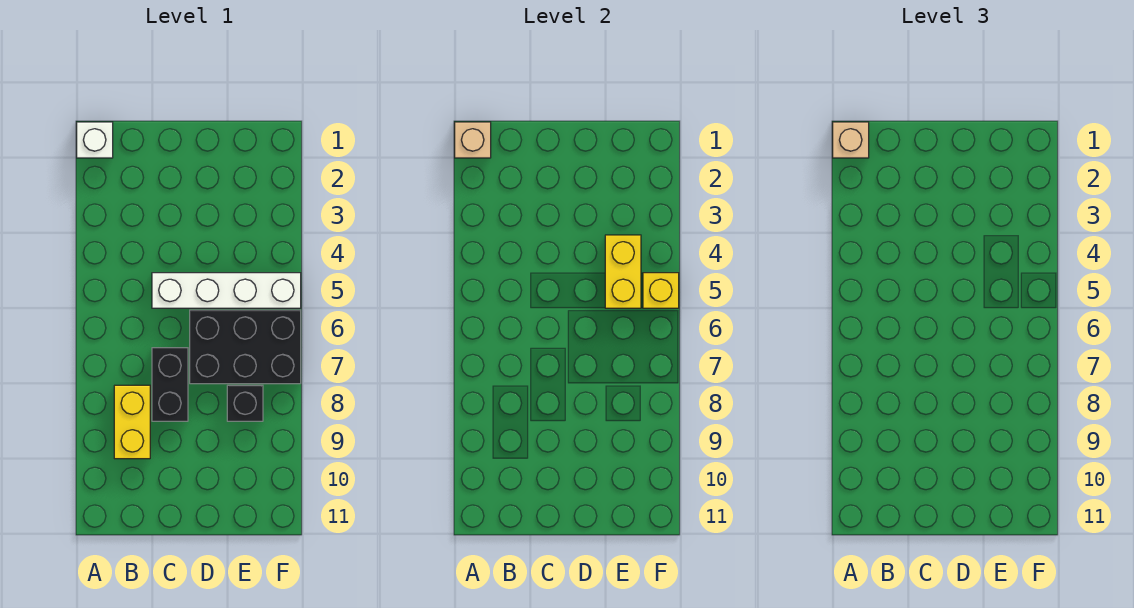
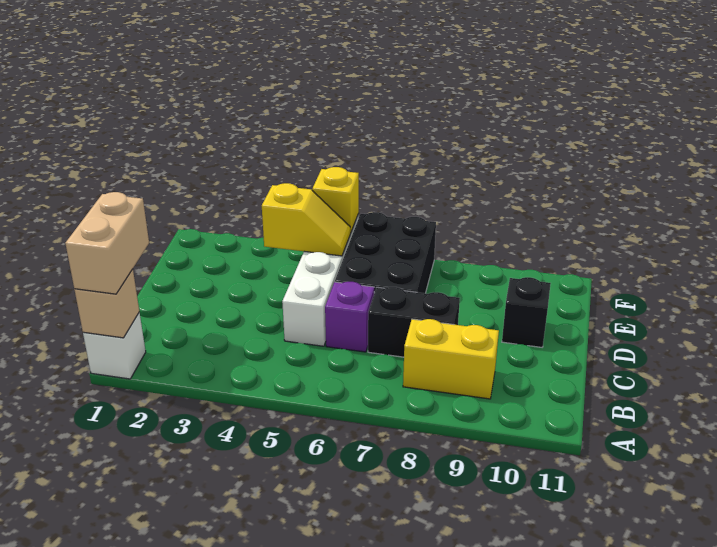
tan brick A1 level 3 -> tan brick A1:B1 level 3
none -> purple brick C6 level 1
yellow brick E4:E5 level 2 -> yellow slope E4:E5 level 2 top 4
black brick E8 level 1 -> black brick D10 level 1

